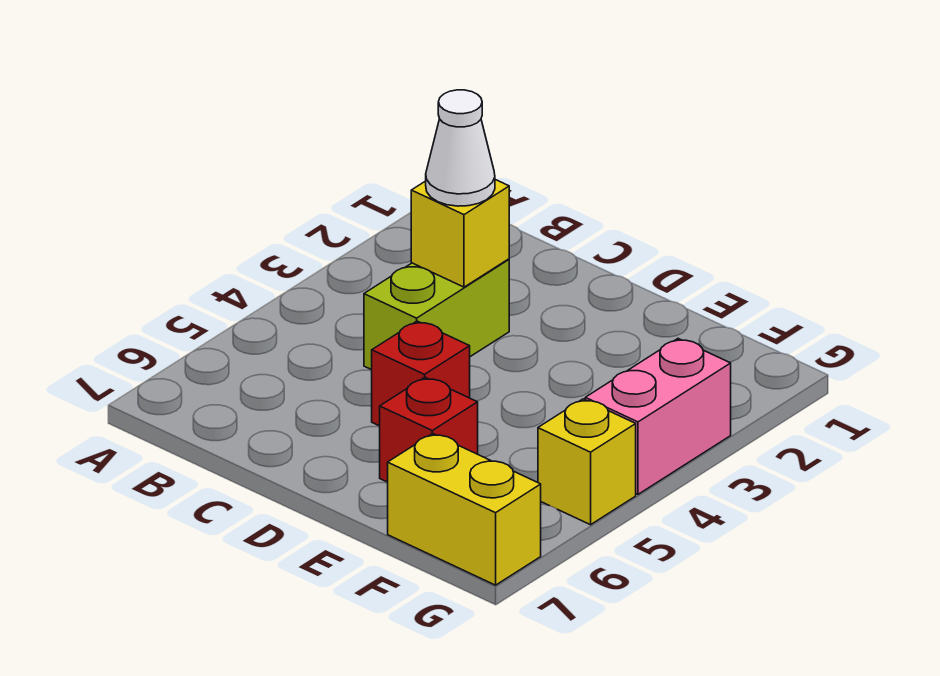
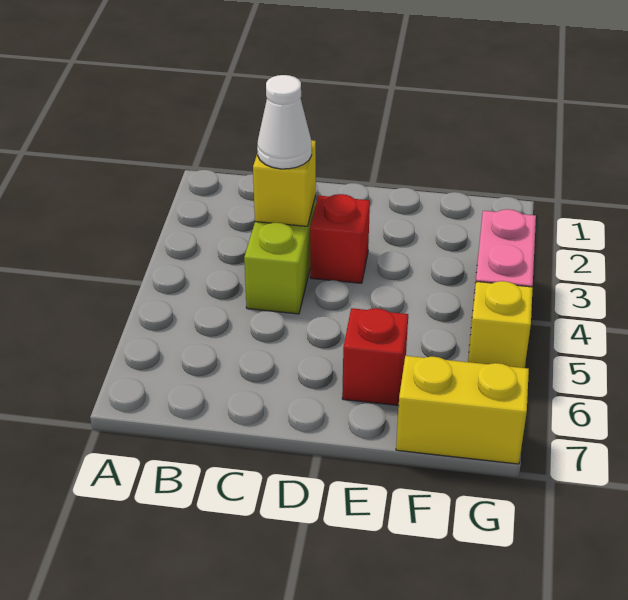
red brick D5 level 1 -> red brick D3 level 1

